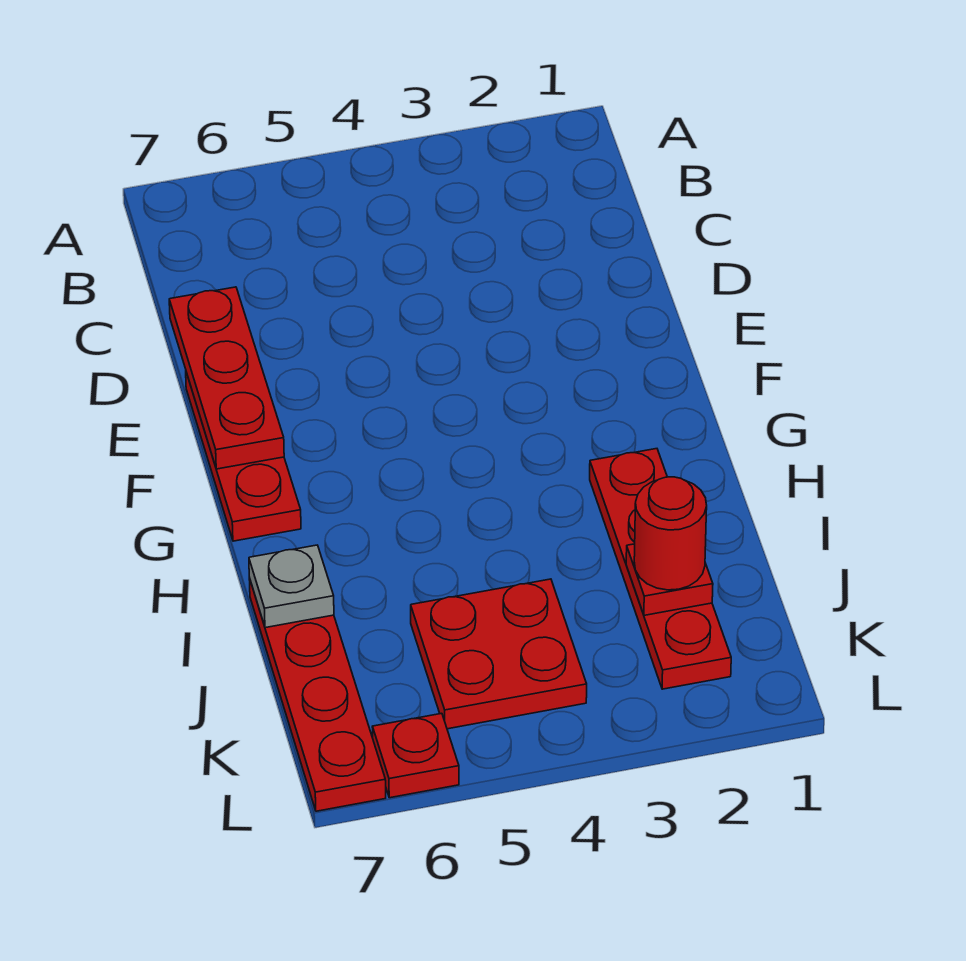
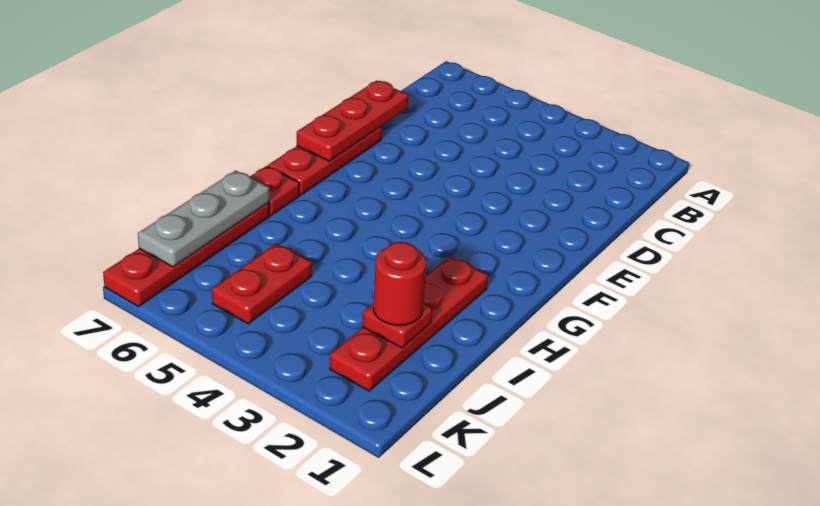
grey plate I7 level 2 -> grey plate I7:K7 level 2
red plate J4:K5 level 1 -> red plate J5:K5 level 1
red plate L6 level 1 -> red plate H7 level 1

